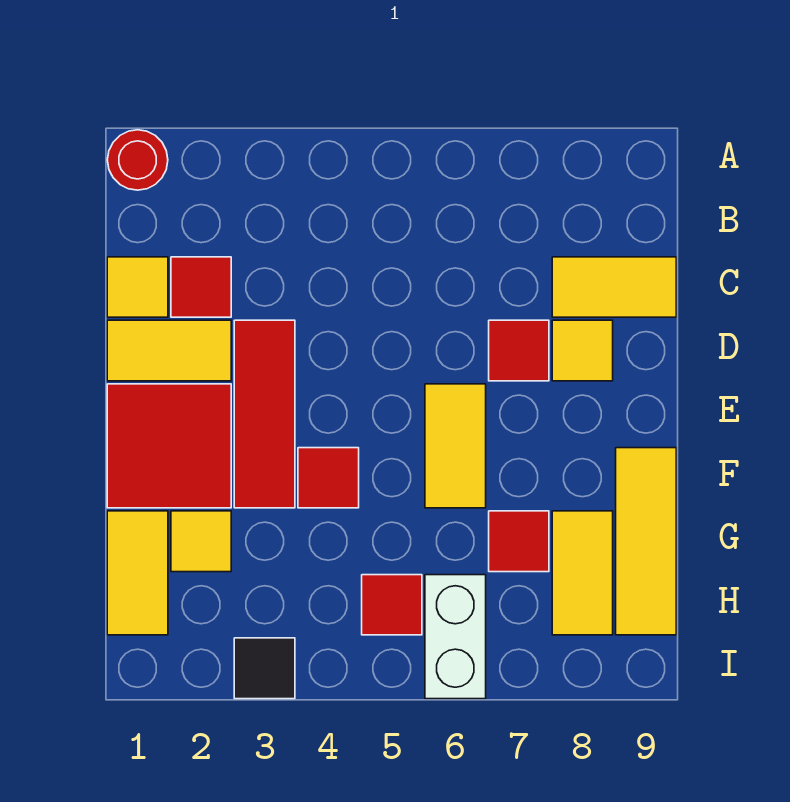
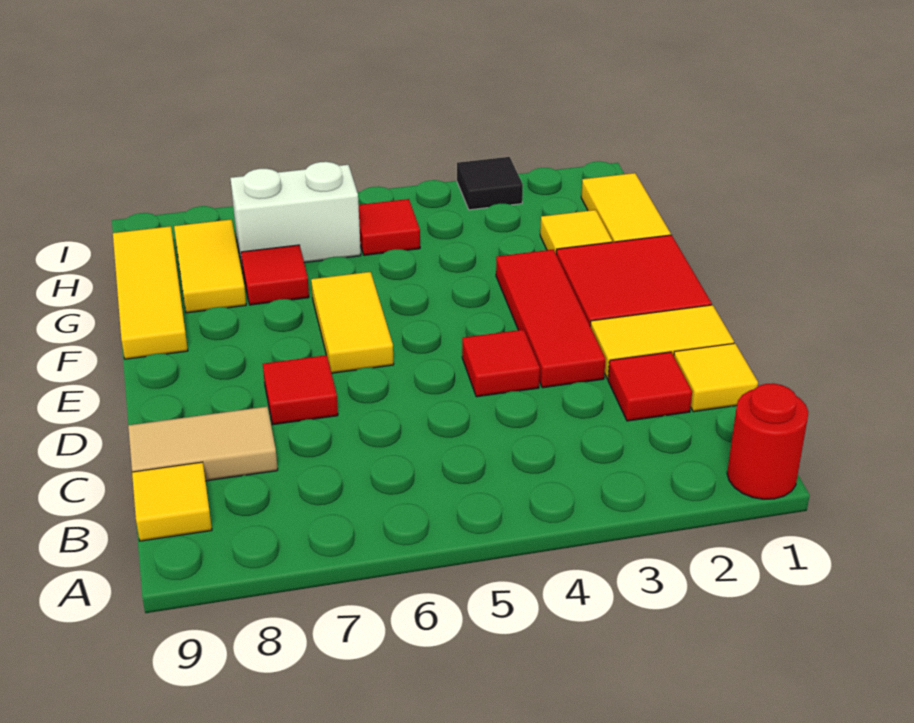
yellow tile C8:C9 level 1 -> tan tile C8:C9 level 1
yellow tile D8 level 1 -> yellow tile B9 level 1
red tile F4 level 1 -> red tile D4 level 1
white brick H6:I6 level 1 -> white brick H6:H7 level 1

